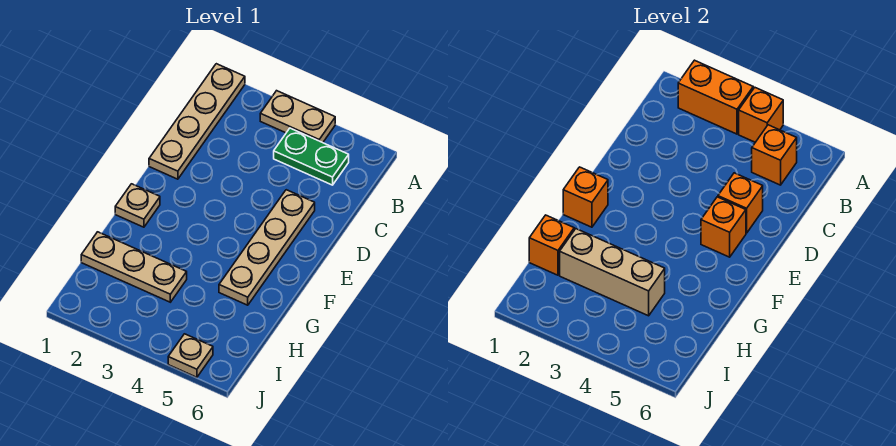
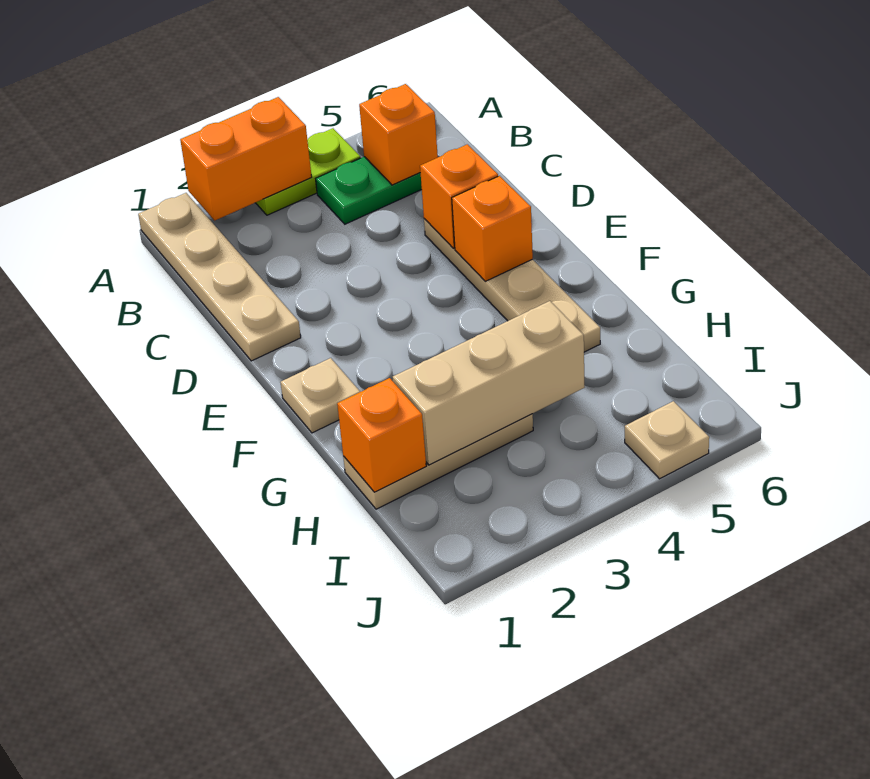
tan plate A3:A4 level 1 -> lime plate A3:A4 level 1
orange brick A4 level 2 -> none
orange brick F1 level 2 -> none

